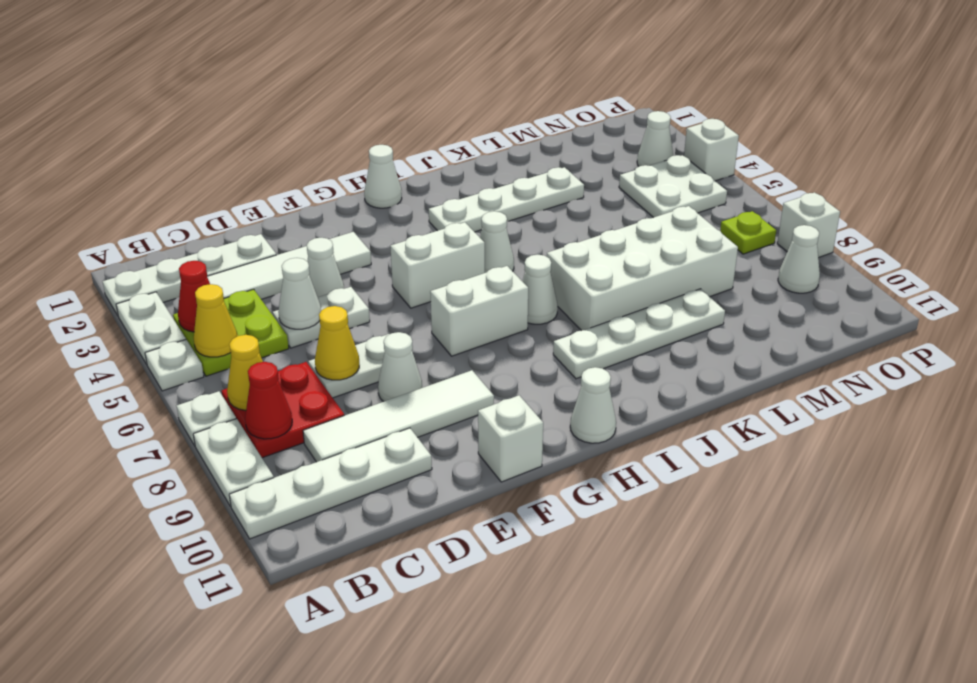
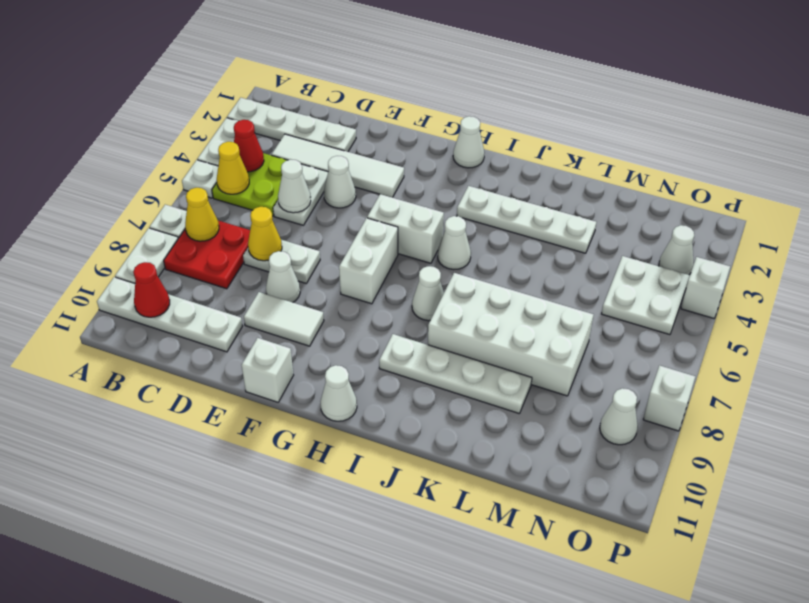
red cone B8 level 2 -> red cone B10 level 2
white tile C9:F9 level 1 -> white tile E9:F9 level 1
white plate D5:E5 level 1 -> white plate D4:D5 level 1
white brick G7:H7 level 1 -> white brick G6:G7 level 1
lime plate O7 level 1 -> none

